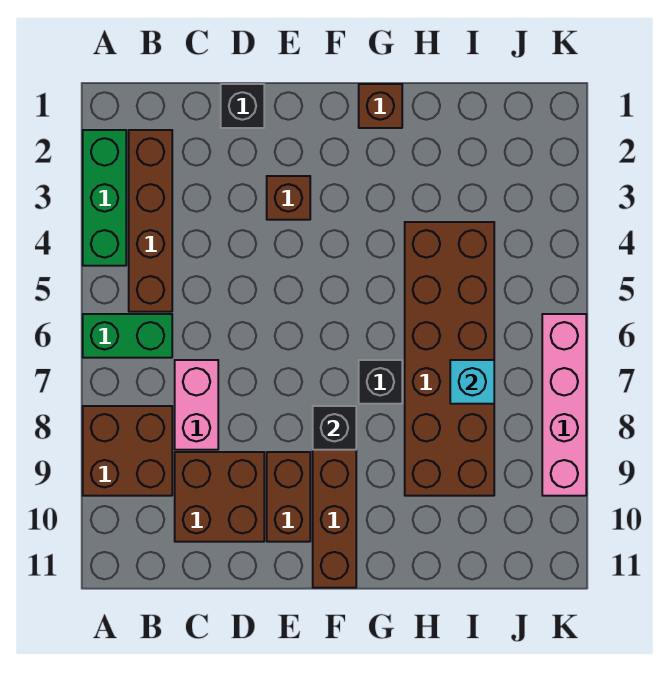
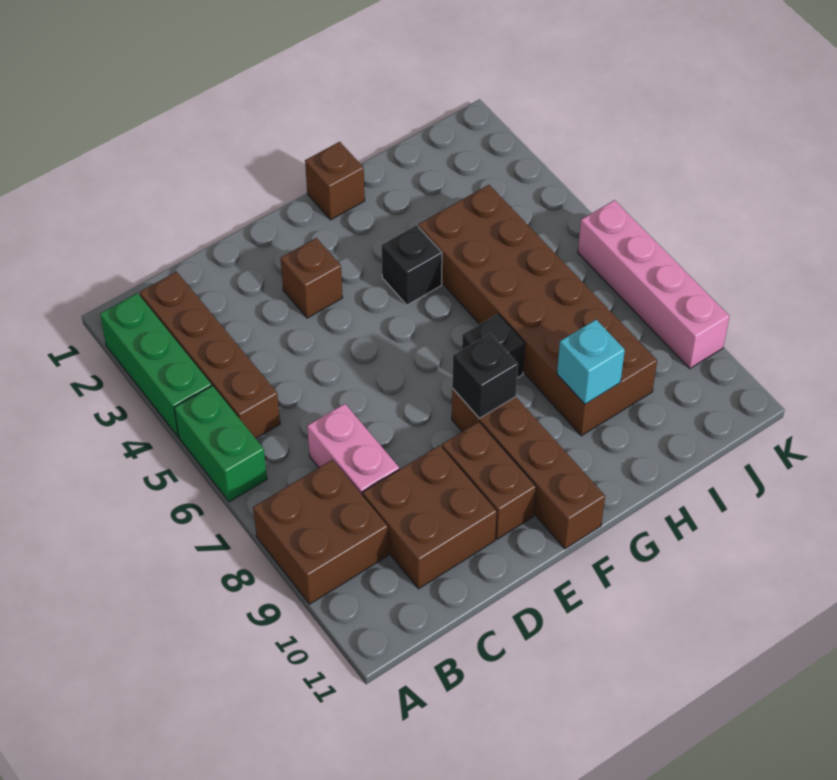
green brick A6:B6 level 1 -> green brick A5:A6 level 1
black brick D1 level 1 -> black brick G4 level 1
cyan brick I7 level 2 -> cyan brick H9 level 2

